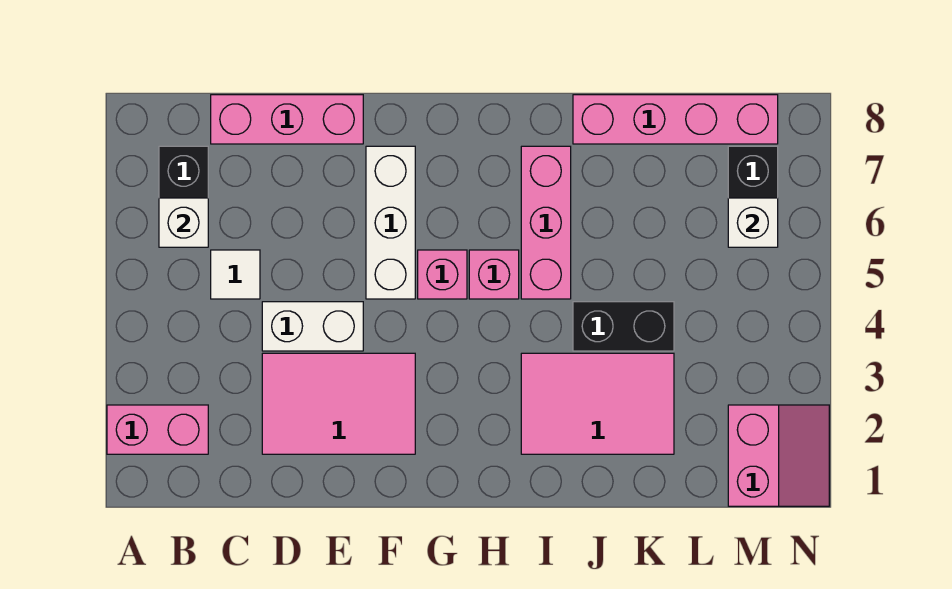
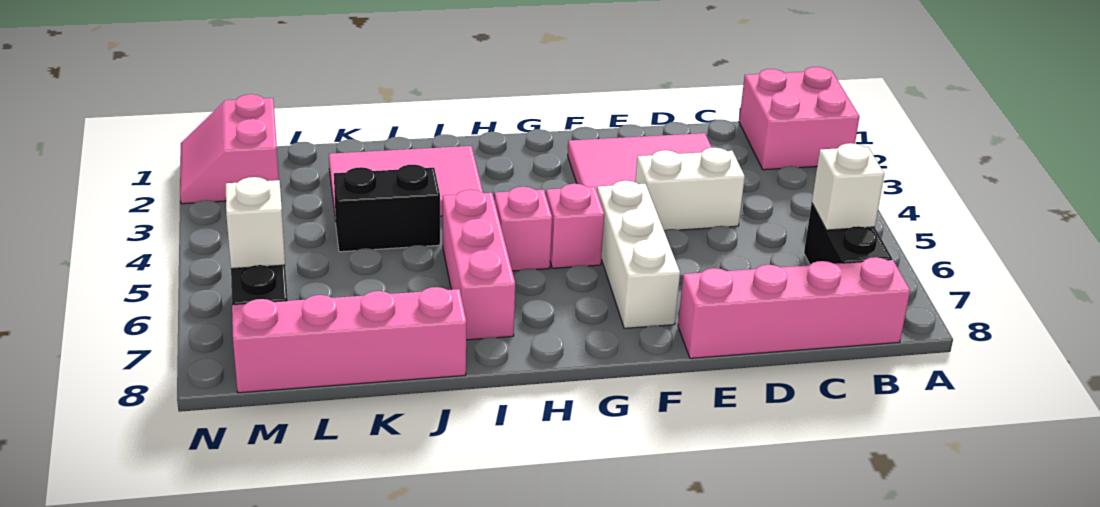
pink brick A2:B2 level 1 -> pink brick A1:B2 level 1
white tile C5 level 1 -> none
pink brick C8:E8 level 1 -> pink brick B8:E8 level 1

